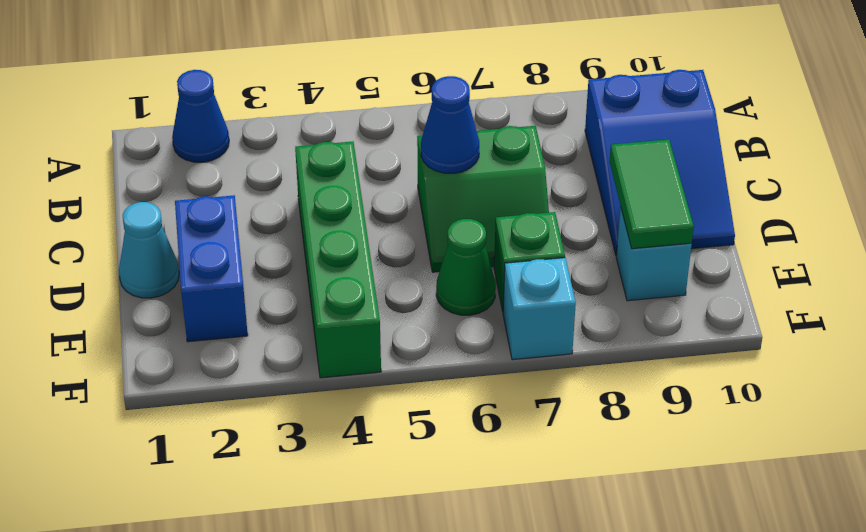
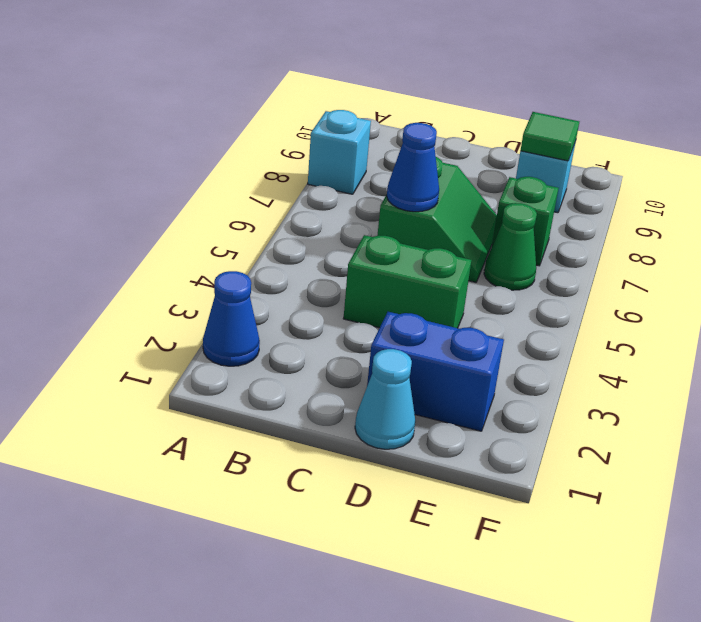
blue slope B9:D10 level 1 top B -> none
green brick C4:F4 level 1 -> green brick C4:D4 level 1
green tile D9:E9 level 2 -> green tile E9 level 2
cyan brick F7 level 1 -> cyan brick A8 level 1

